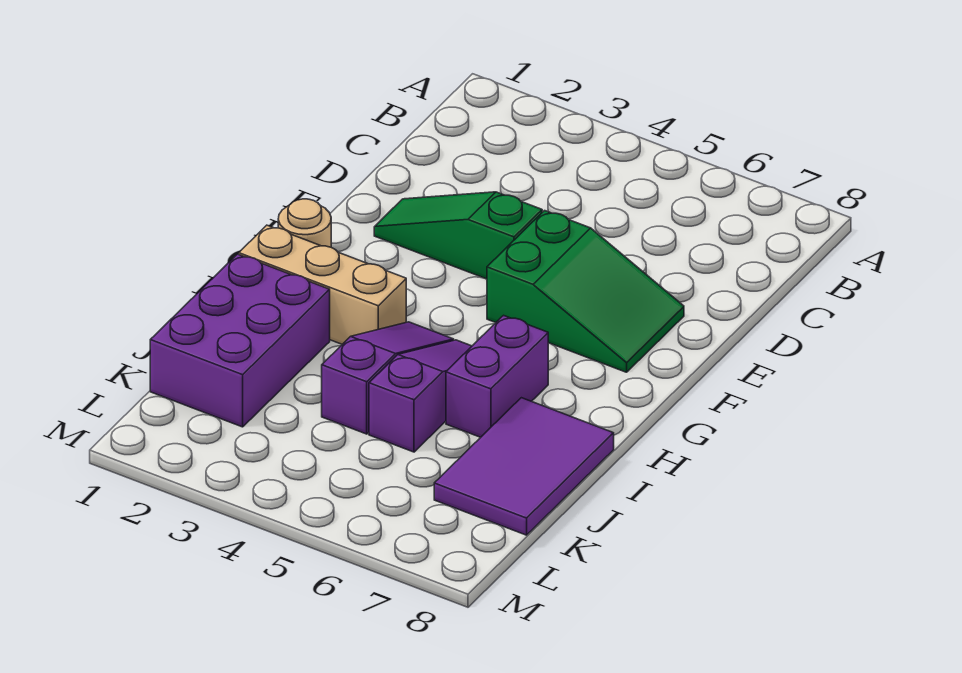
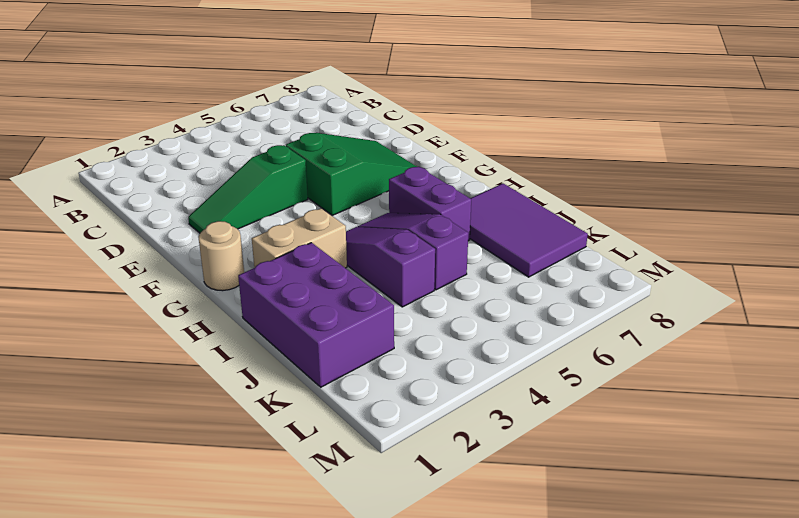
tan brick H1:H3 level 1 -> tan brick H2:H3 level 1

